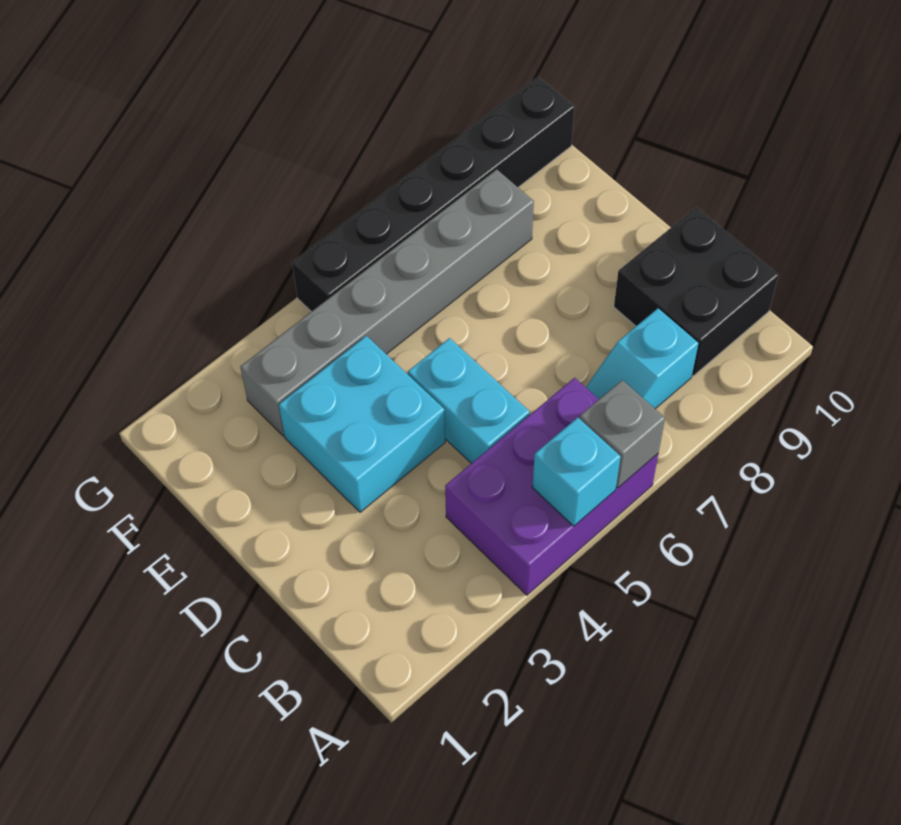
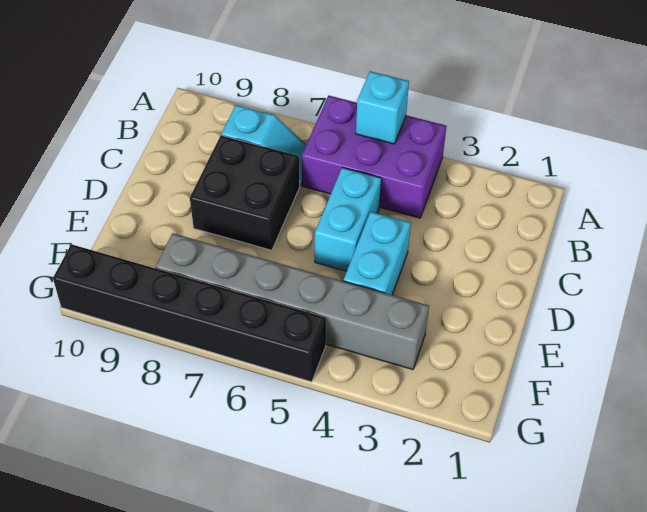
grey brick A6 level 2 -> none
black brick B9:C10 level 1 -> black brick C7:D8 level 1
cyan brick D3:E4 level 1 -> cyan brick D4:E4 level 1

